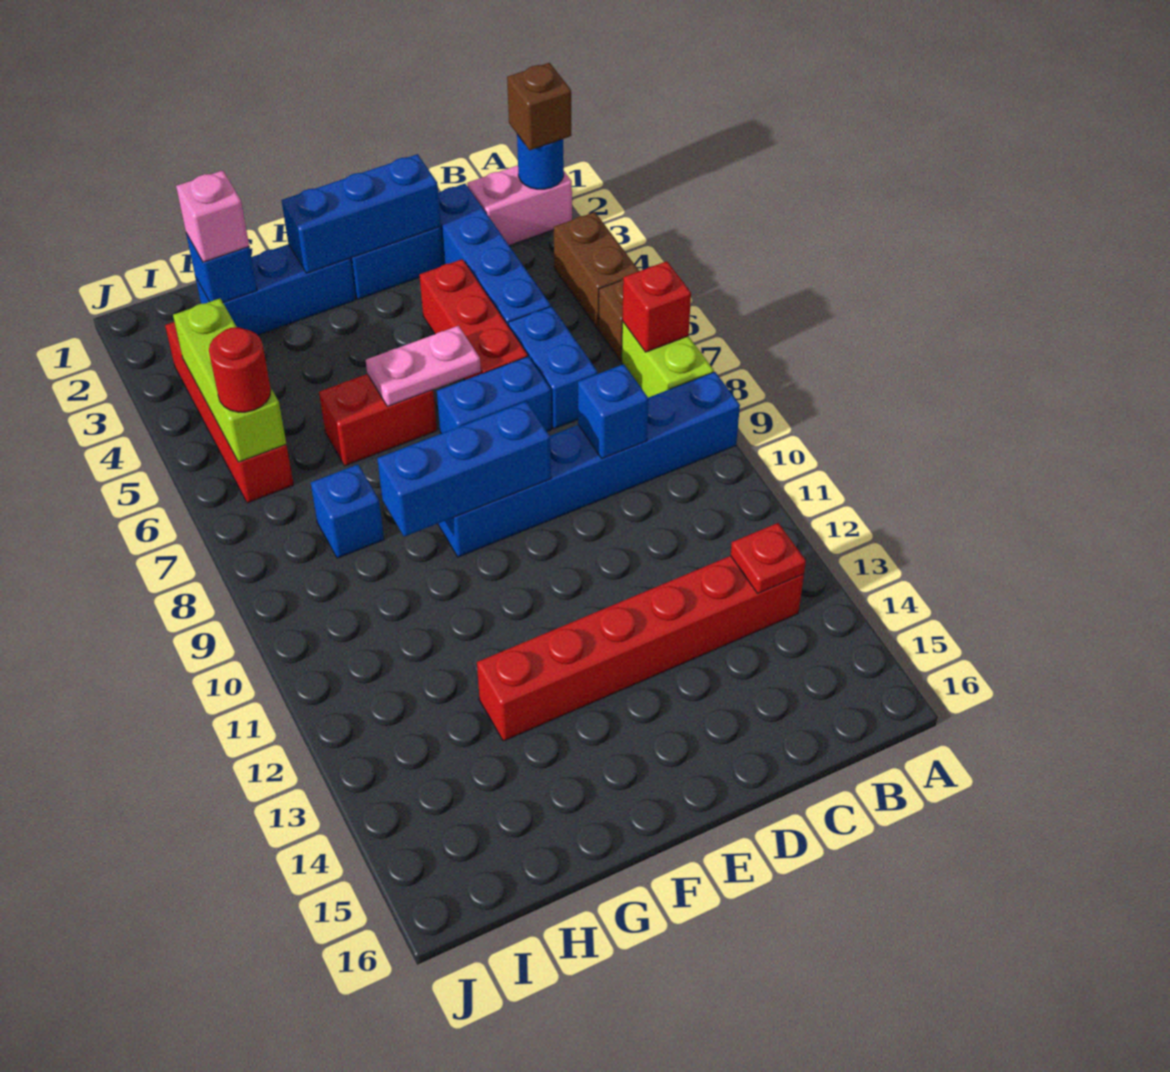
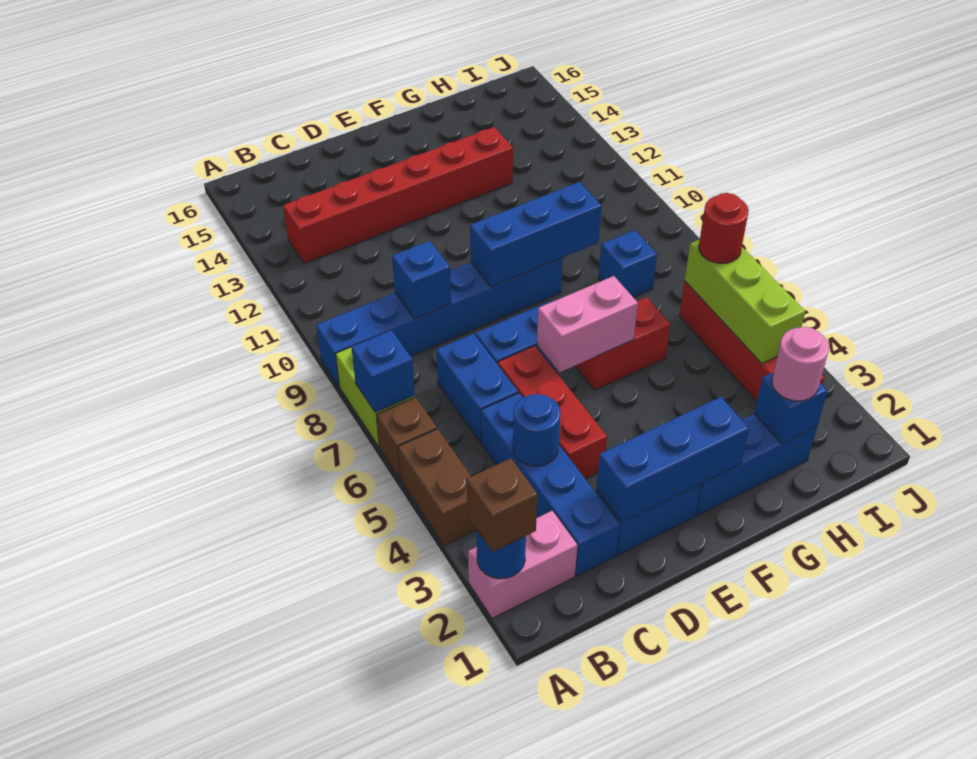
red brick A7 level 2 -> blue brick A7 level 2
red plate B13 level 2 -> none
none -> blue round brick C4 level 2
pink plate E6:F6 level 2 -> pink brick E6:F6 level 2
pink brick H2 level 3 -> pink round brick H2 level 3

